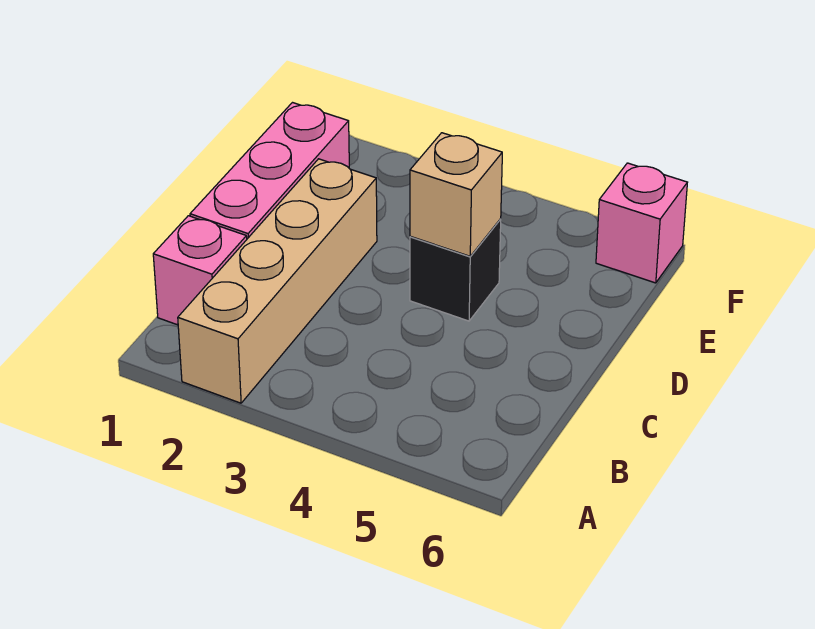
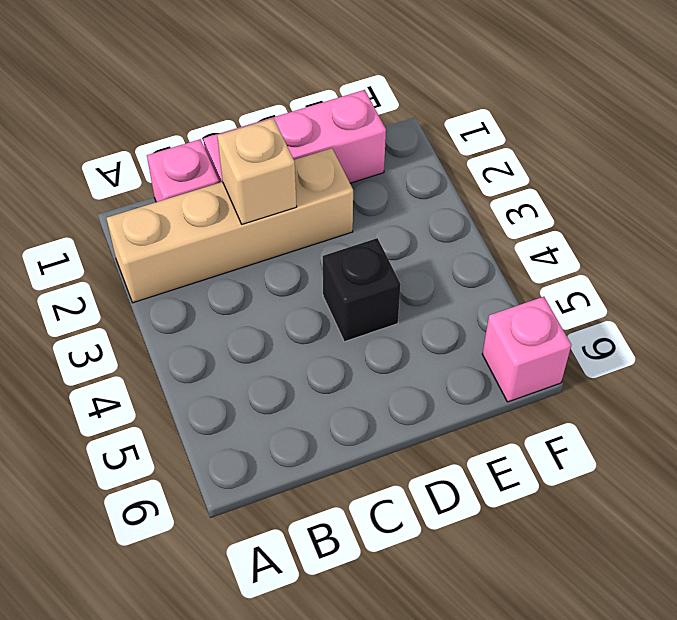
tan brick D4 level 2 -> tan brick C2 level 2

